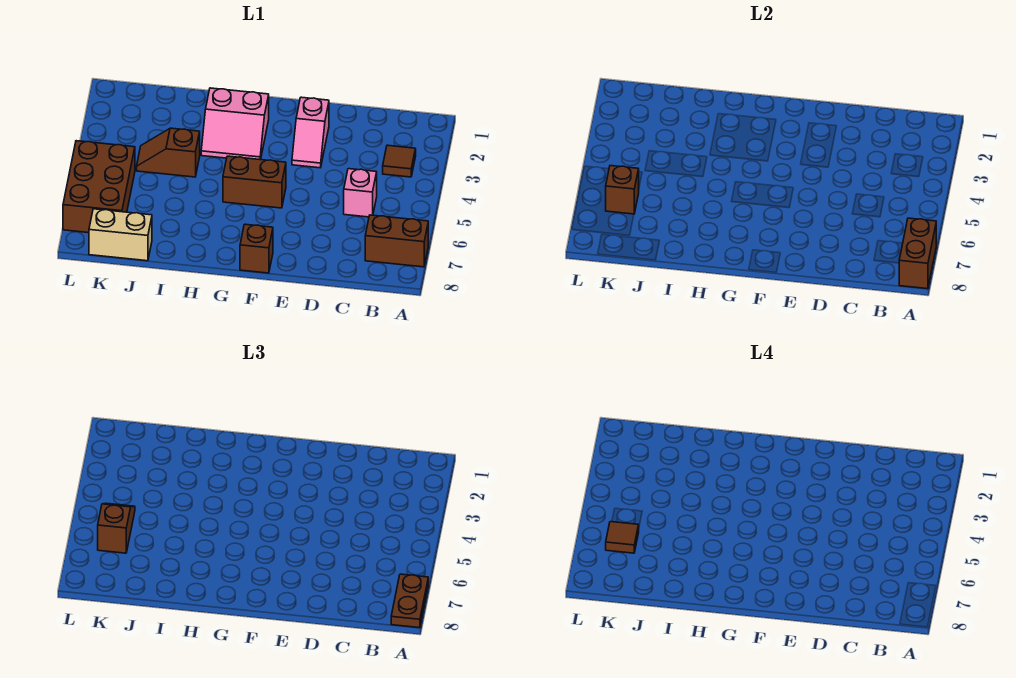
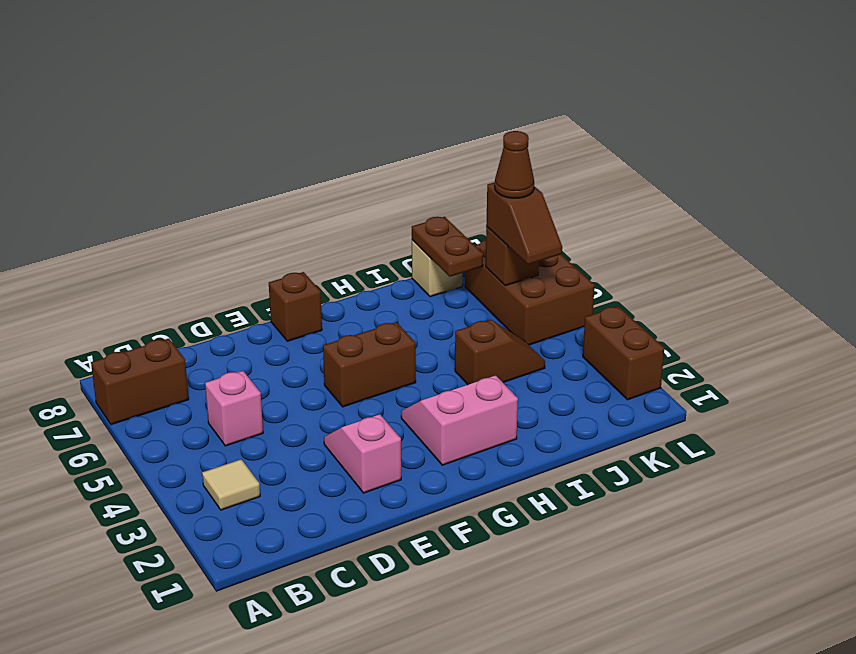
brown brick A7:A8 level 2 -> brown brick L2:L3 level 1
brown plate A7:A8 level 3 -> brown plate J7:J8 level 2
brown tile B3 level 1 -> tan tile B3 level 1
tan brick J8:K8 level 1 -> tan brick J8 level 1
brown tile K6 level 4 -> brown cone K6 level 4

